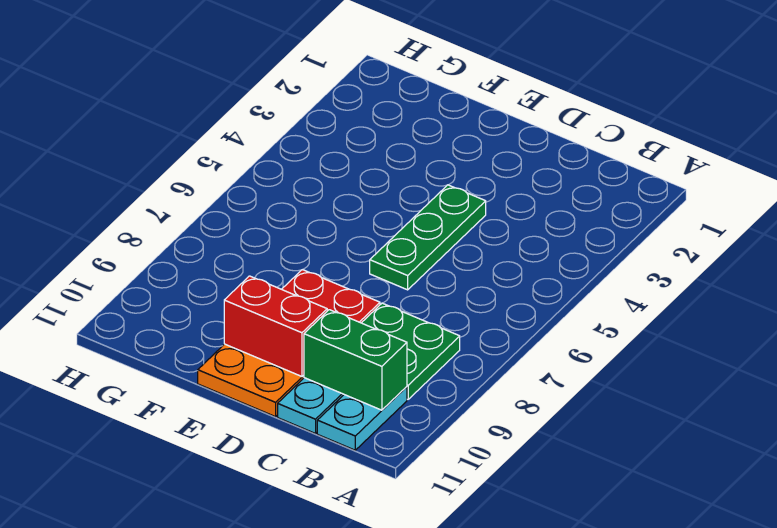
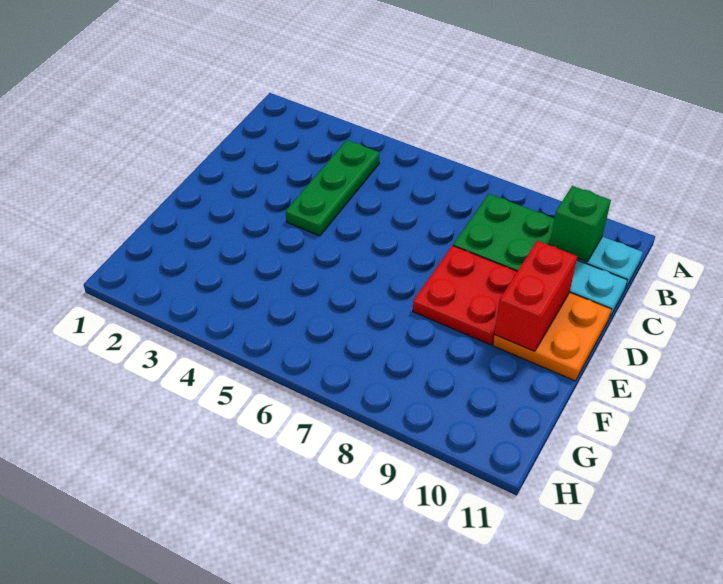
green brick B10:C10 level 2 -> green brick B10 level 2
green plate D4:D6 level 1 -> green plate B4:D4 level 1

